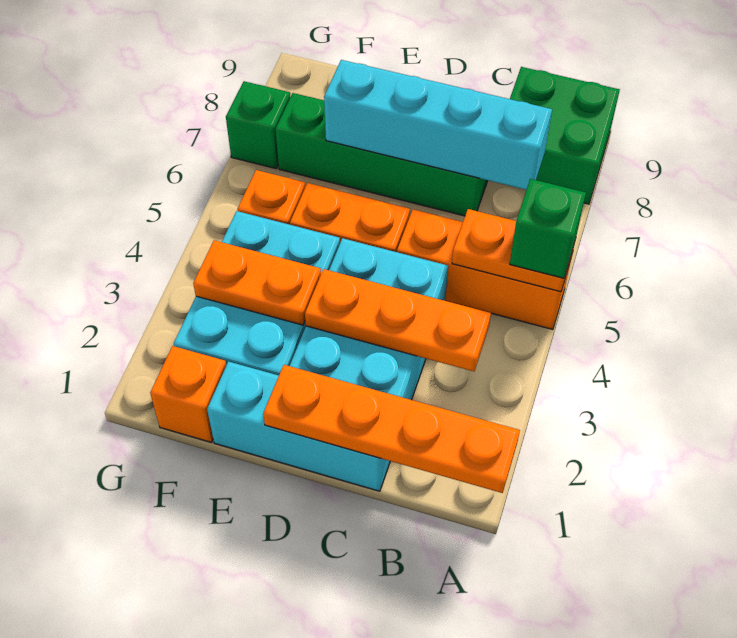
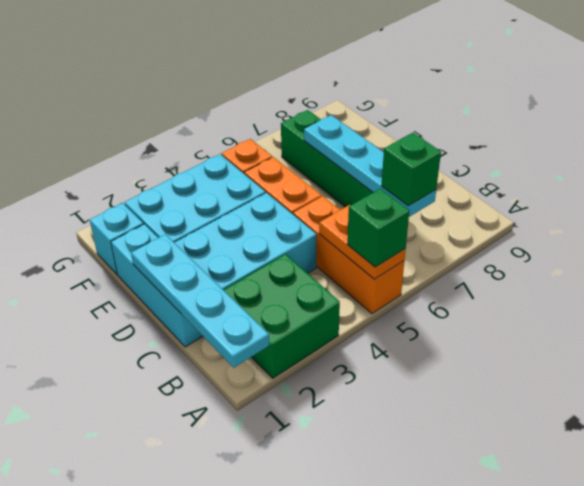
orange plate A1:D1 level 2 -> cyan plate A1:D1 level 2
green brick A8:B9 level 1 -> green brick A2:B3 level 1
orange plate B3:D3 level 2 -> none
cyan brick B7:E7 level 2 -> cyan plate B7:E7 level 2
orange plate E3:F3 level 2 -> none
orange brick F1 level 1 -> cyan brick F1 level 1
green brick G7 level 1 -> green brick B7 level 3

